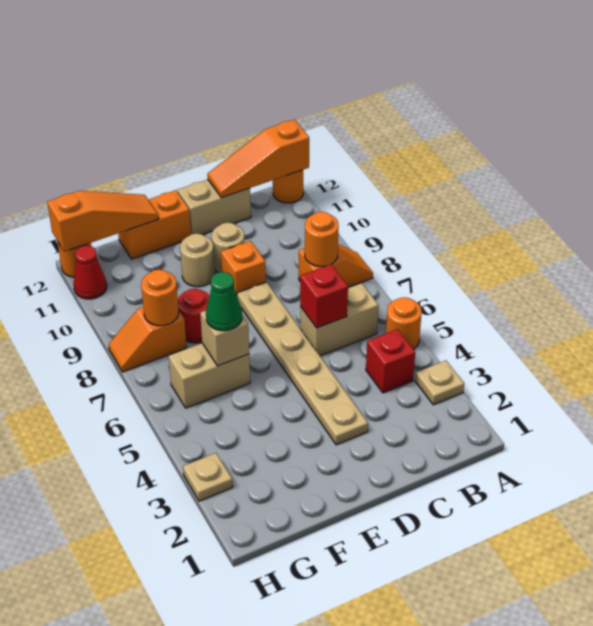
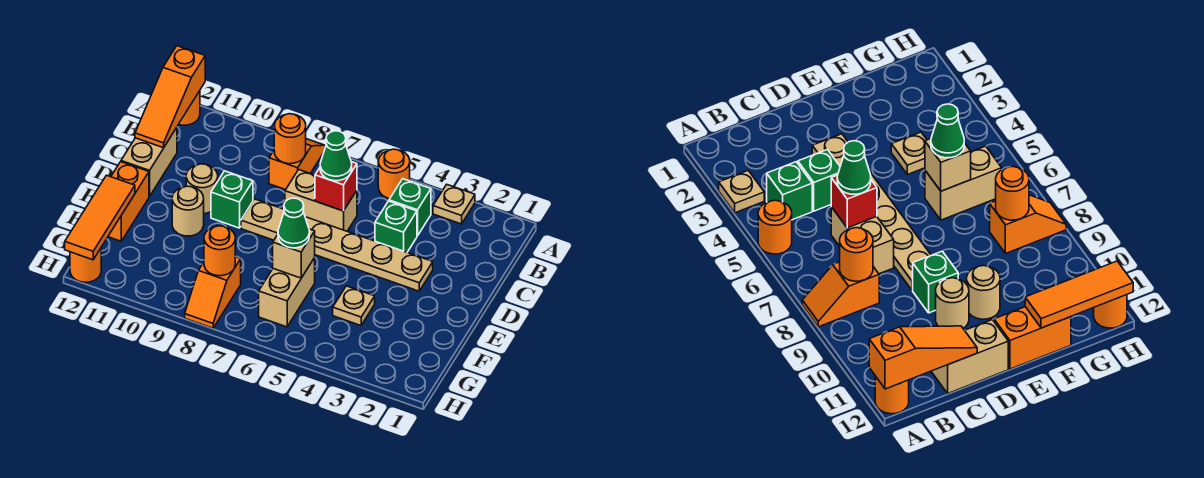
red brick B4 level 1 -> green brick B4 level 1
tan brick B6:C6 level 1 -> tan brick C6:C7 level 1
none -> green brick C4 level 1
none -> green cone C6 level 3
orange brick D9 level 1 -> green brick D9 level 1
red round brick F8 level 1 -> none
orange slope F12:H12 level 2 top H -> orange tile F12:H12 level 2
tan plate H3 level 1 -> tan plate F4 level 1
red cone H11 level 1 -> none

